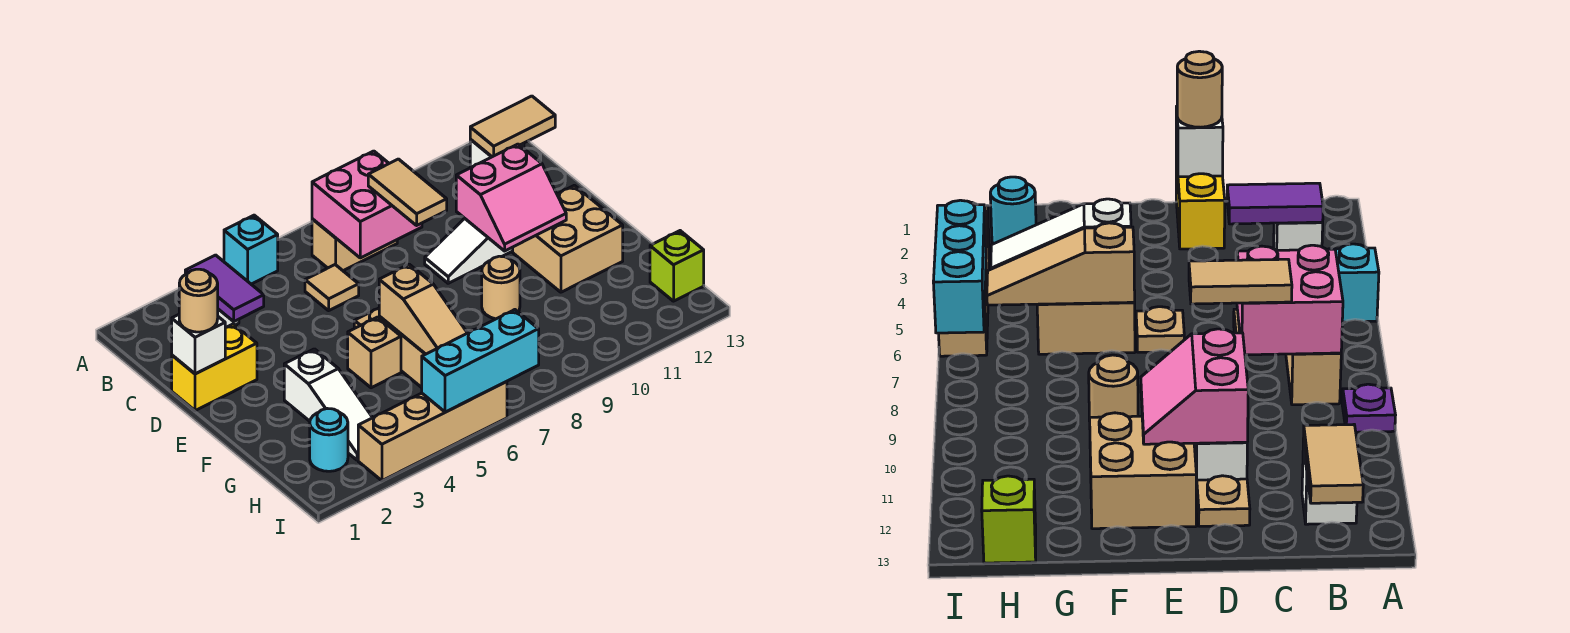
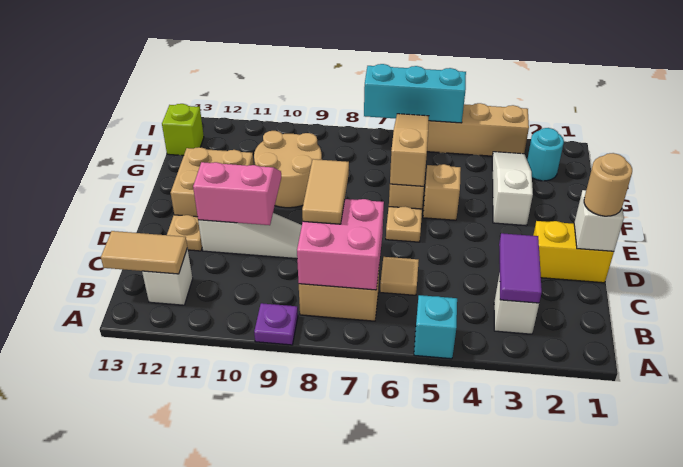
tan round brick F9 level 1 -> tan round brick F9:G10 level 1

